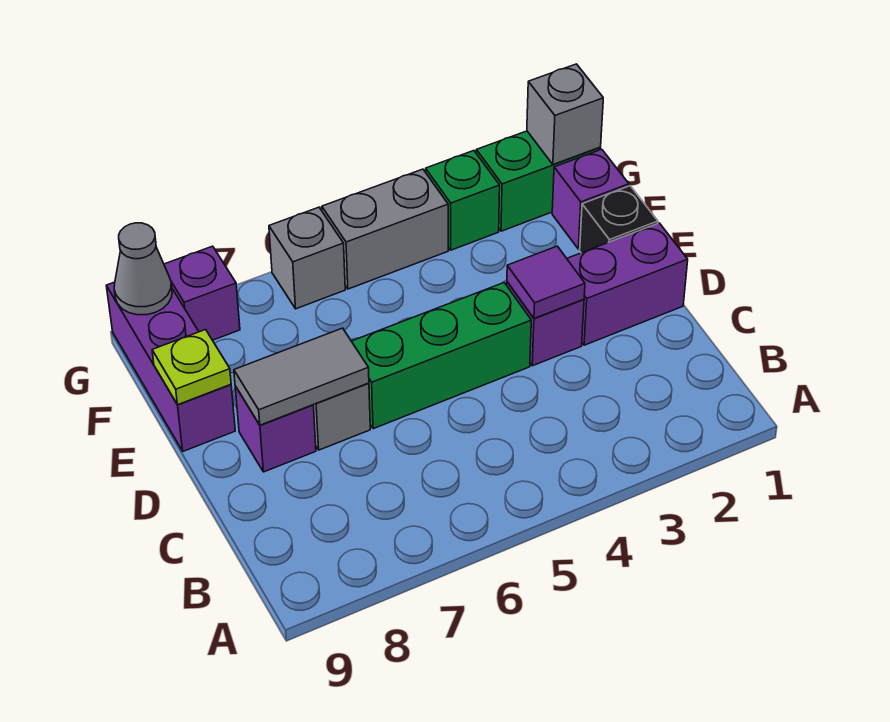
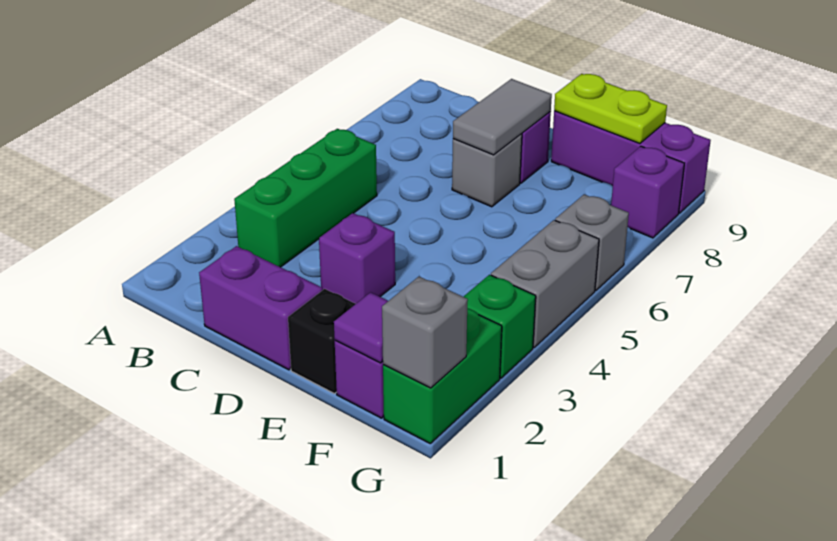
purple brick D1:D2 level 1 -> purple brick C1:D1 level 1
purple tile D3 level 2 -> purple tile F1 level 2
green brick D4:D6 level 1 -> green brick B3:B5 level 1
lime plate E9 level 2 -> lime plate E9:F9 level 2
grey cone G9 level 2 -> none

